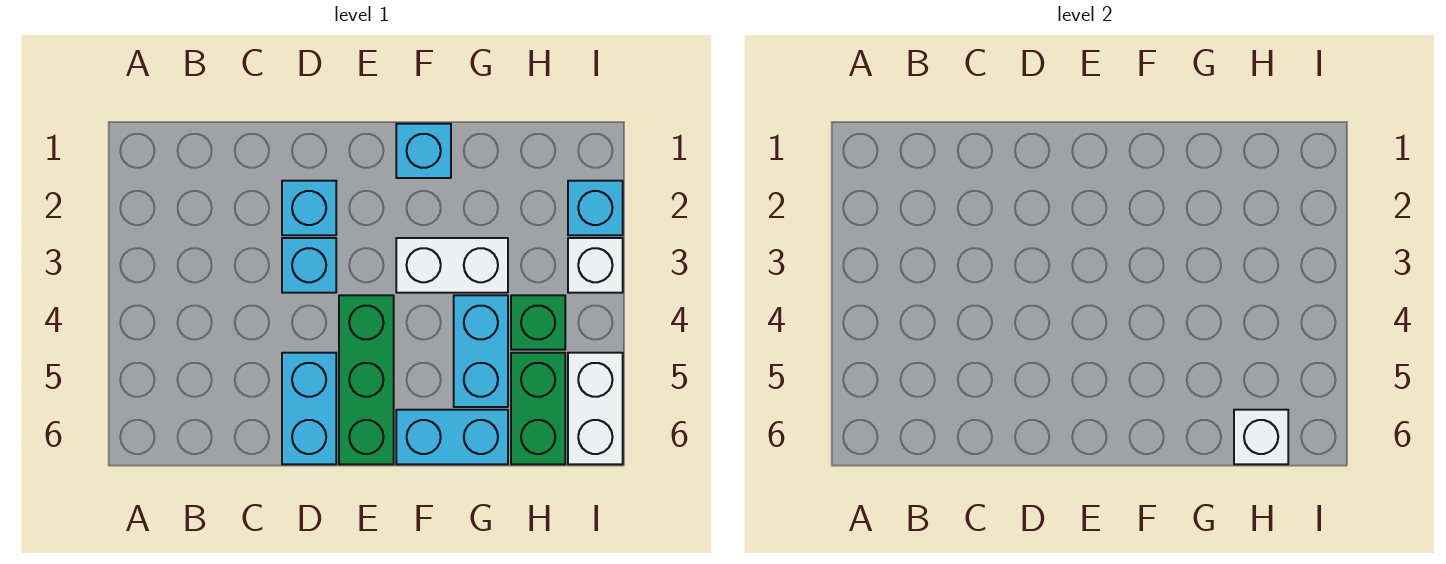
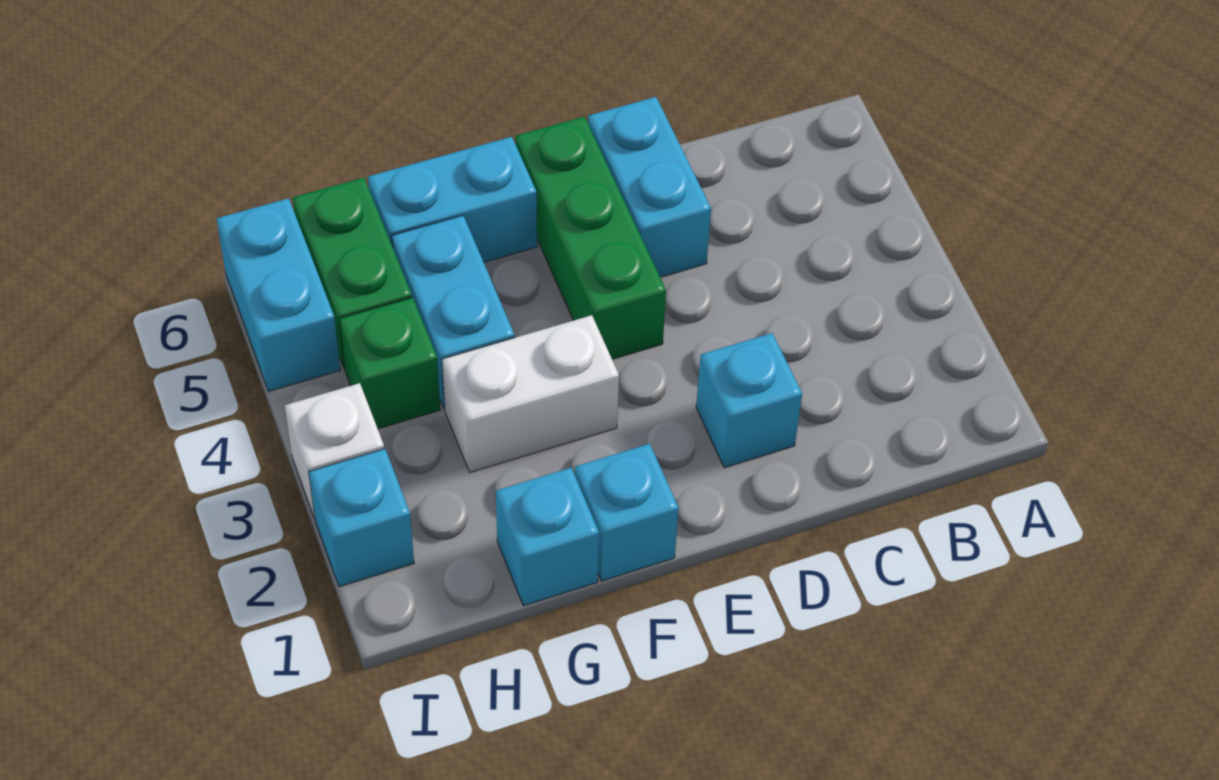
cyan brick D3 level 1 -> cyan brick G1 level 1
white brick H6 level 2 -> none
white brick I5:I6 level 1 -> cyan brick I5:I6 level 1

